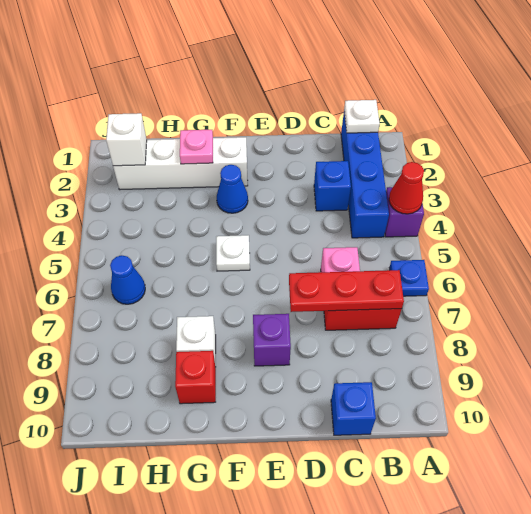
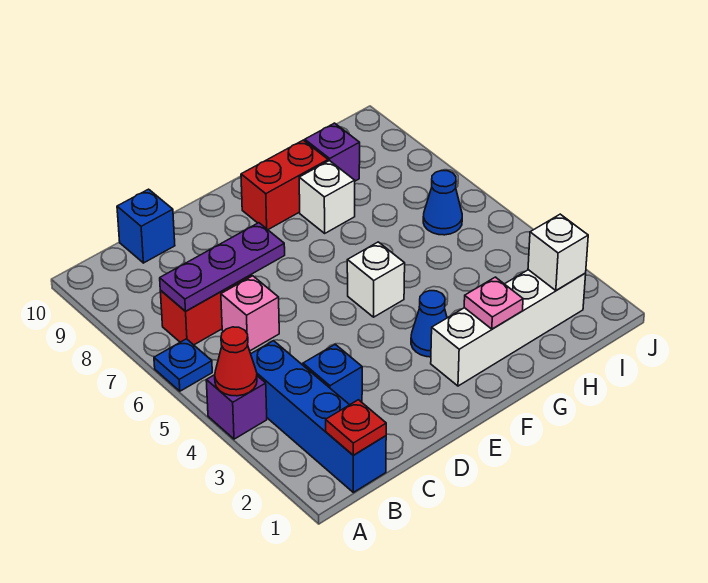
white plate B1 level 2 -> red plate B1 level 2
red plate B7:D7 level 2 -> purple plate B7:D7 level 2
purple brick E8 level 1 -> purple brick H9 level 1
white plate F5 level 1 -> white brick F5 level 1
red brick G9 level 1 -> red brick F9:G9 level 1

